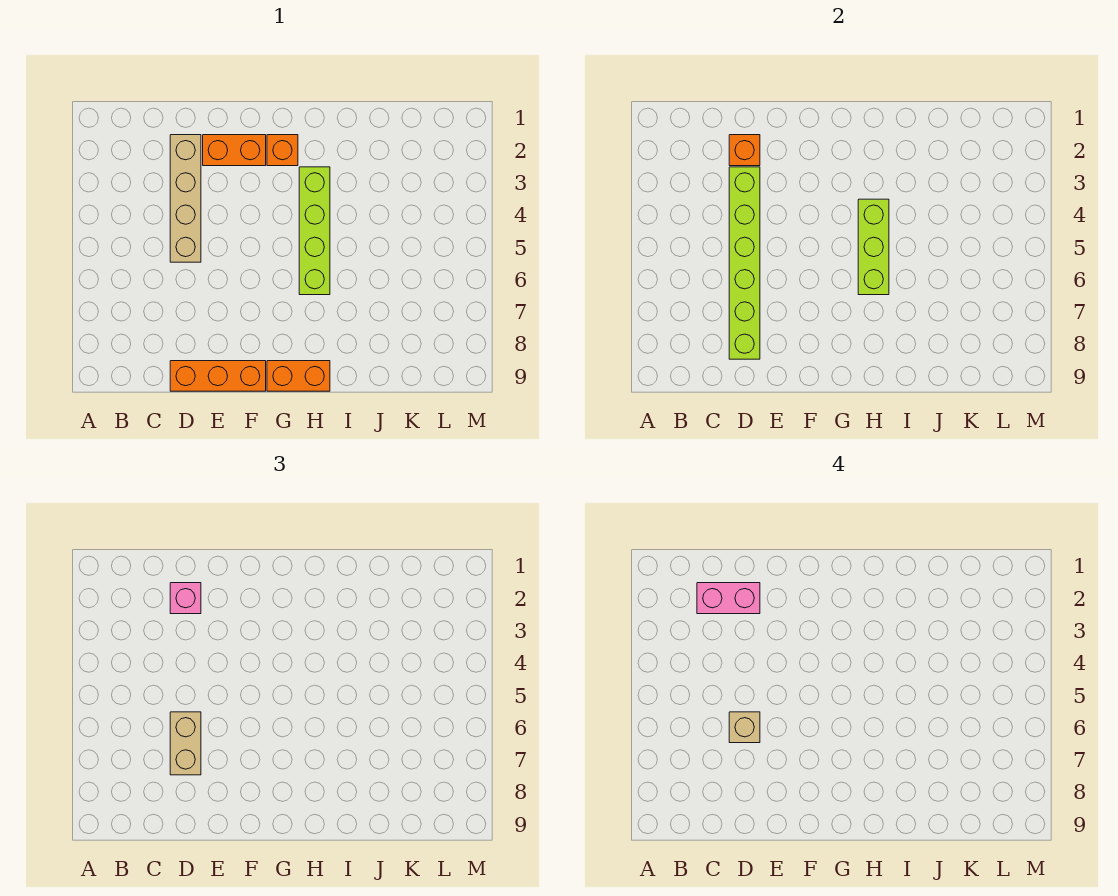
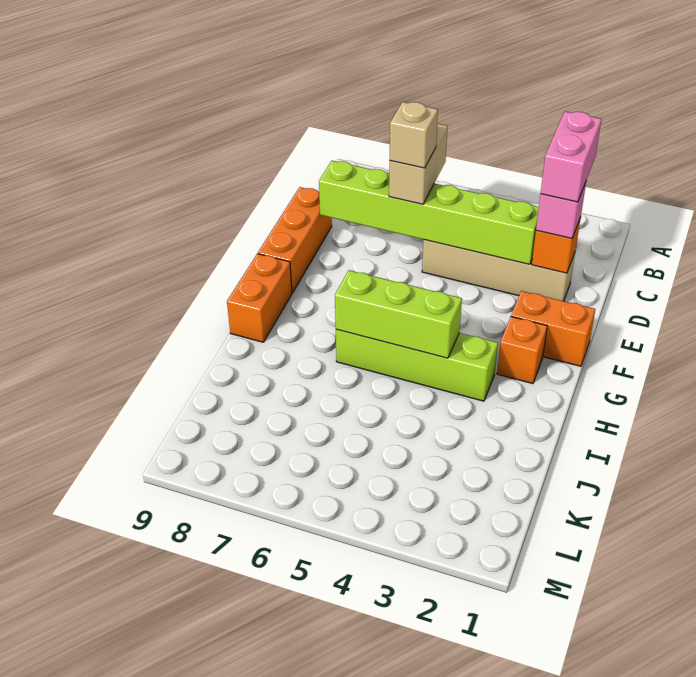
tan brick D6:D7 level 3 -> tan brick C6:D6 level 3
orange brick E2:F2 level 1 -> orange brick F1:F2 level 1

